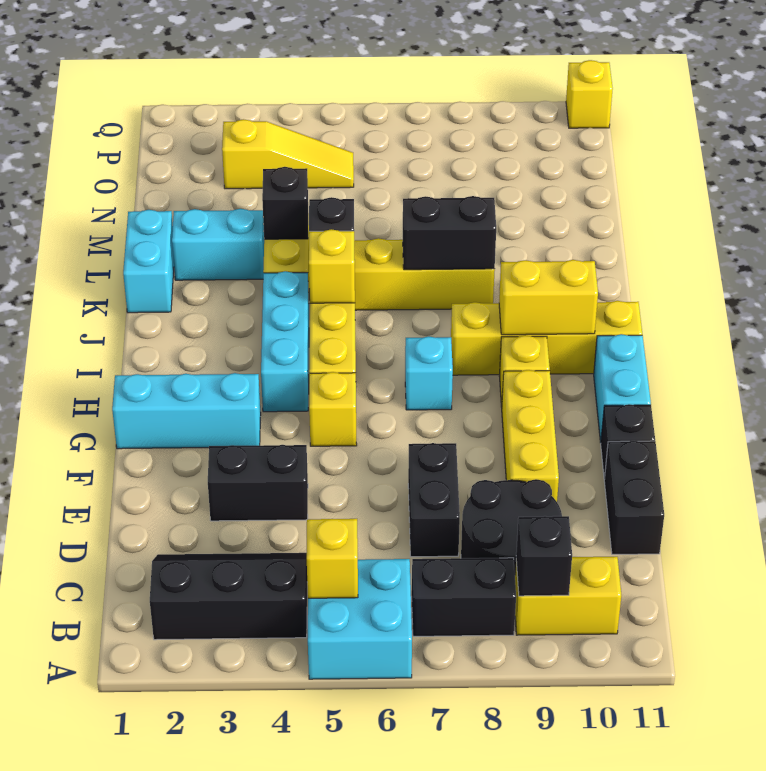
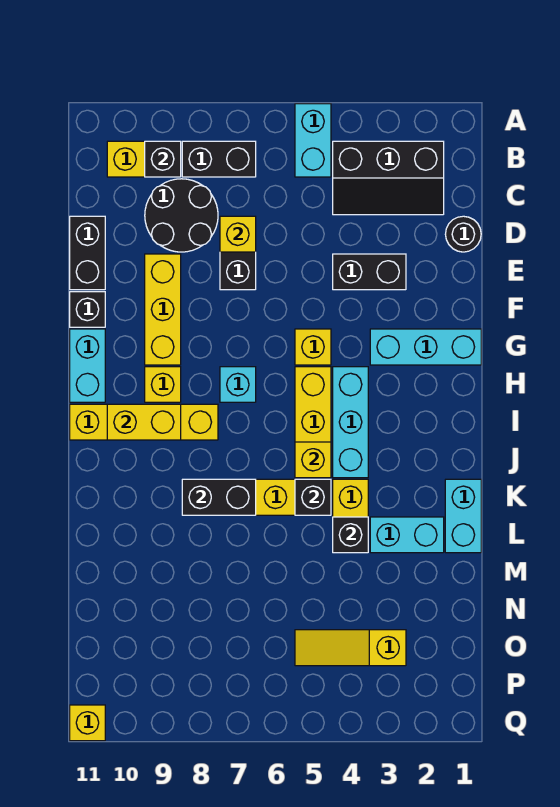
cyan brick A5:B6 level 1 -> cyan brick A5:B5 level 1
yellow brick B5 level 2 -> yellow brick D7 level 2
none -> black round brick D1 level 1

